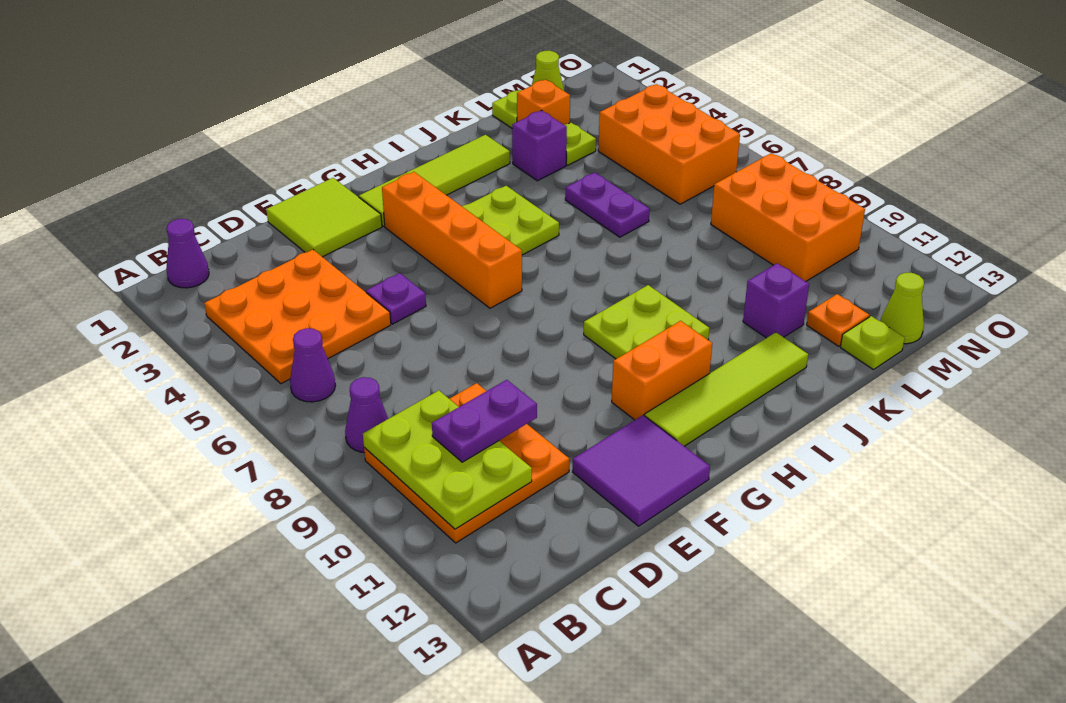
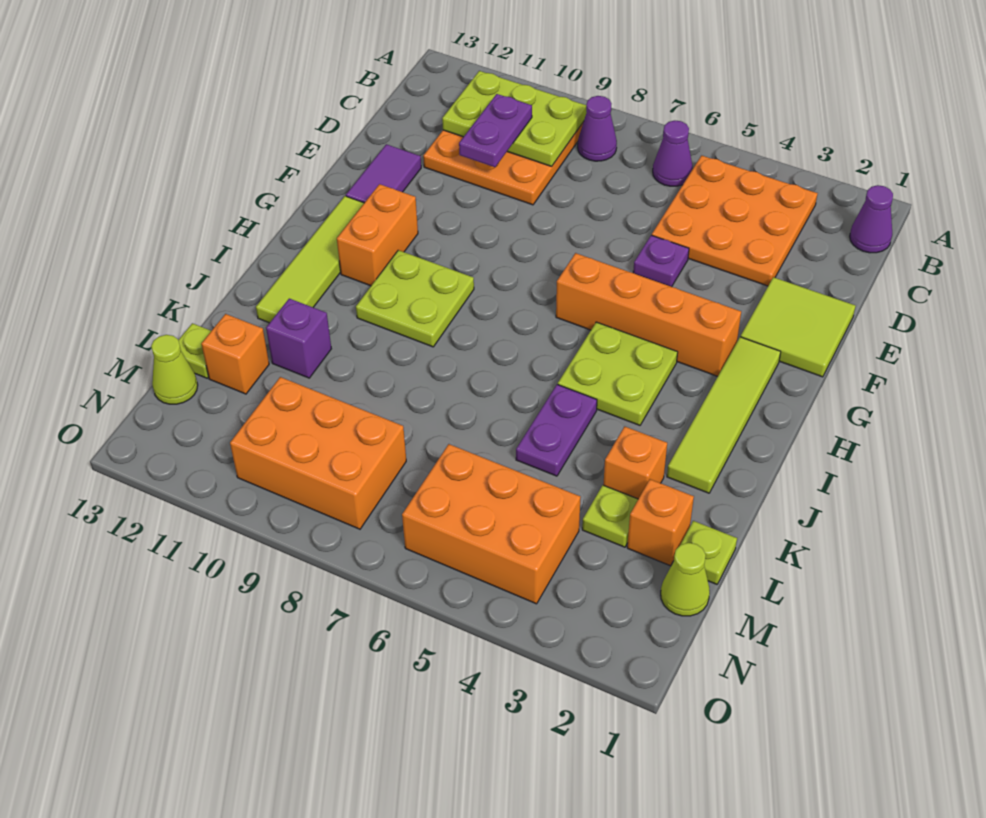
purple tile E12:F13 level 1 -> purple tile E12:F12 level 1
purple brick K3 level 1 -> orange brick K3 level 1
purple plate K5:K6 level 1 -> purple plate J5:K5 level 1
orange plate L12 level 1 -> orange brick L12 level 1

